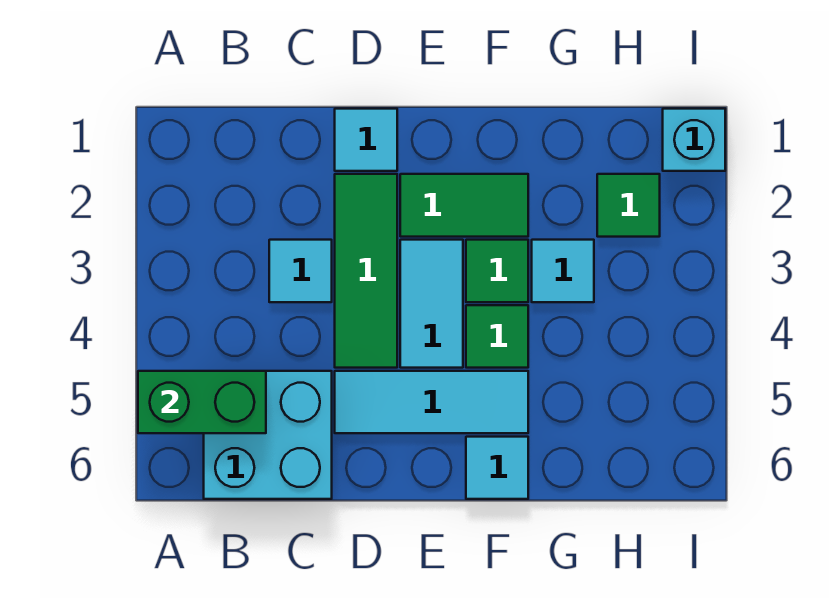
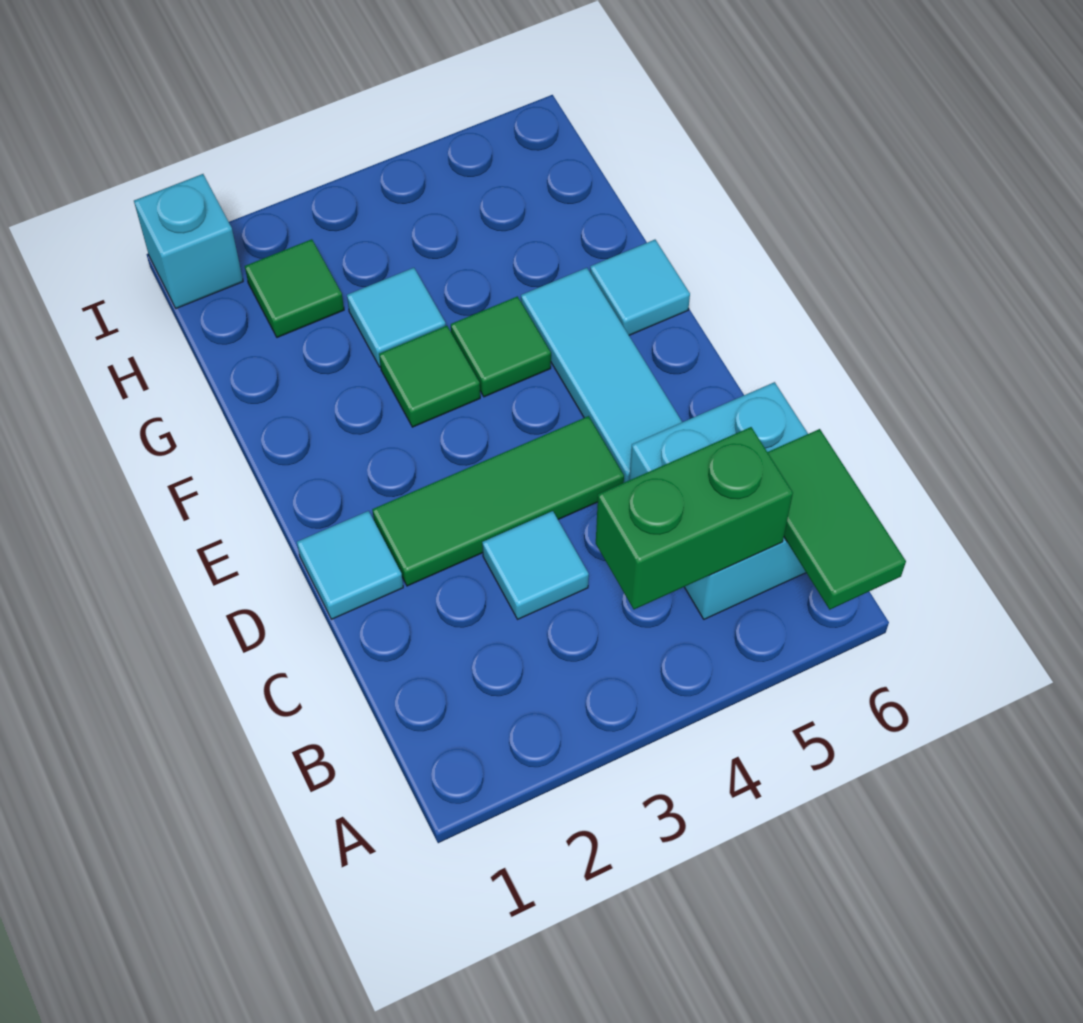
green brick A5:B5 level 2 -> green brick B4:B5 level 2
green tile E2:F2 level 1 -> green tile A6:B6 level 2
cyan tile E3:E4 level 1 -> none

